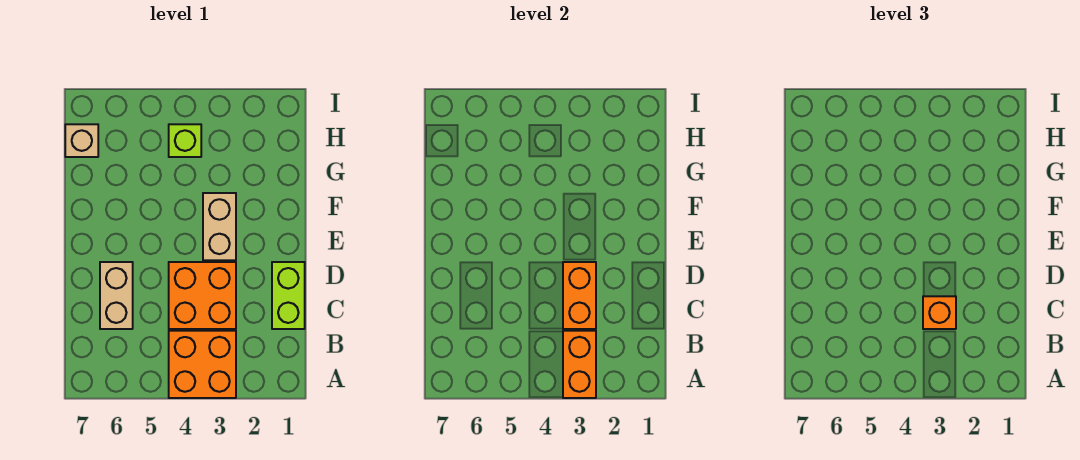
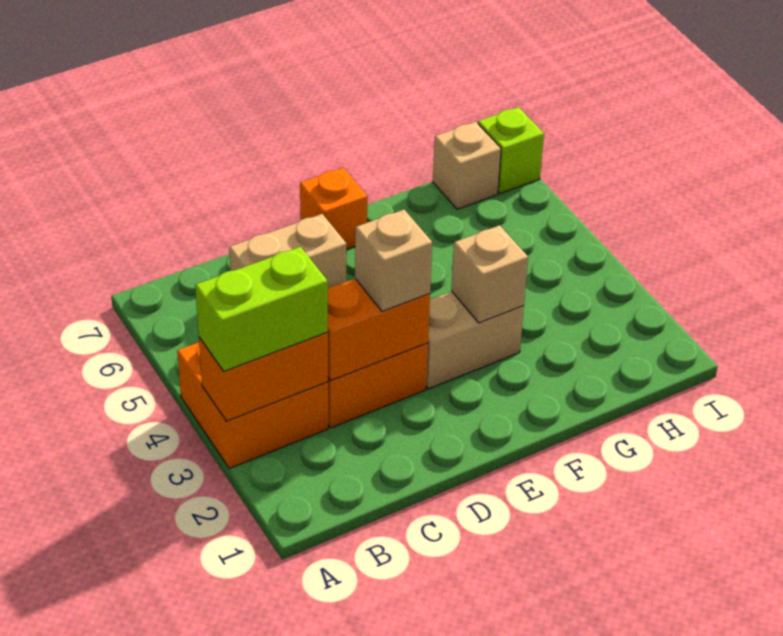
lime brick C1:D1 level 1 -> lime brick A3:B3 level 3
orange brick C3 level 3 -> orange brick E7 level 1
none -> tan brick D3 level 3
none -> tan brick F3 level 2
lime brick H4 level 1 -> lime brick I7 level 1

